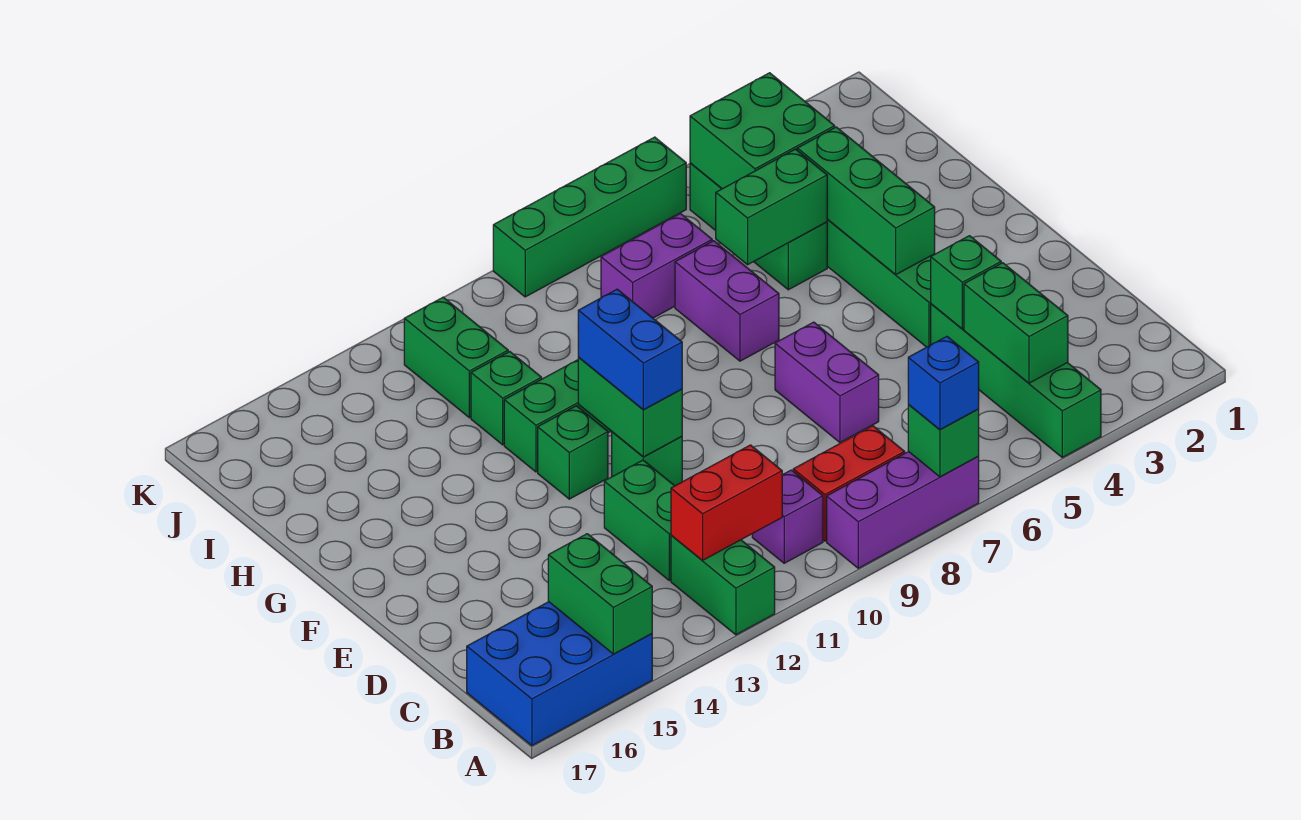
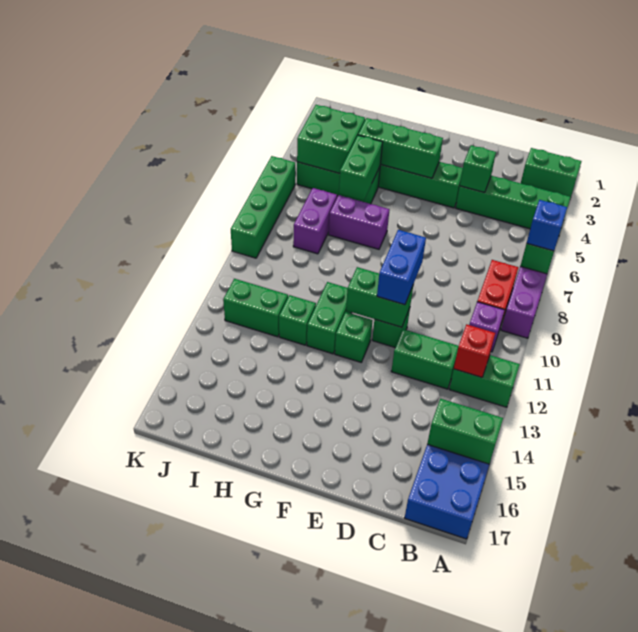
green brick B4:C4 level 2 -> green brick A2:B2 level 1
red brick B11:B12 level 2 -> red brick B12 level 2
purple brick D7:E7 level 1 -> none
blue brick E11:F11 level 3 -> blue brick E10:E11 level 3

